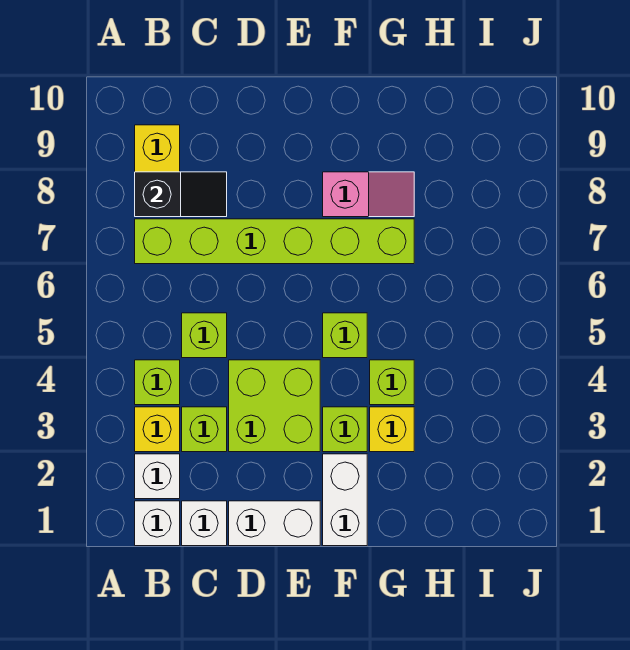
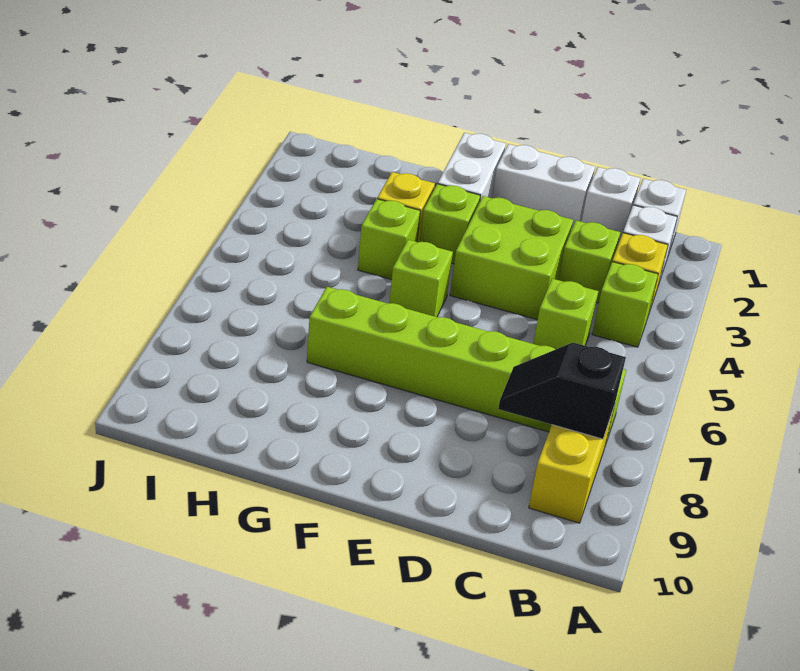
pink slope F8:G8 level 1 top F -> none

